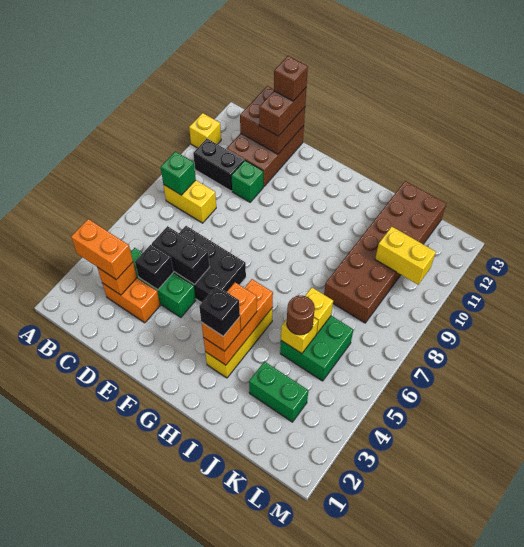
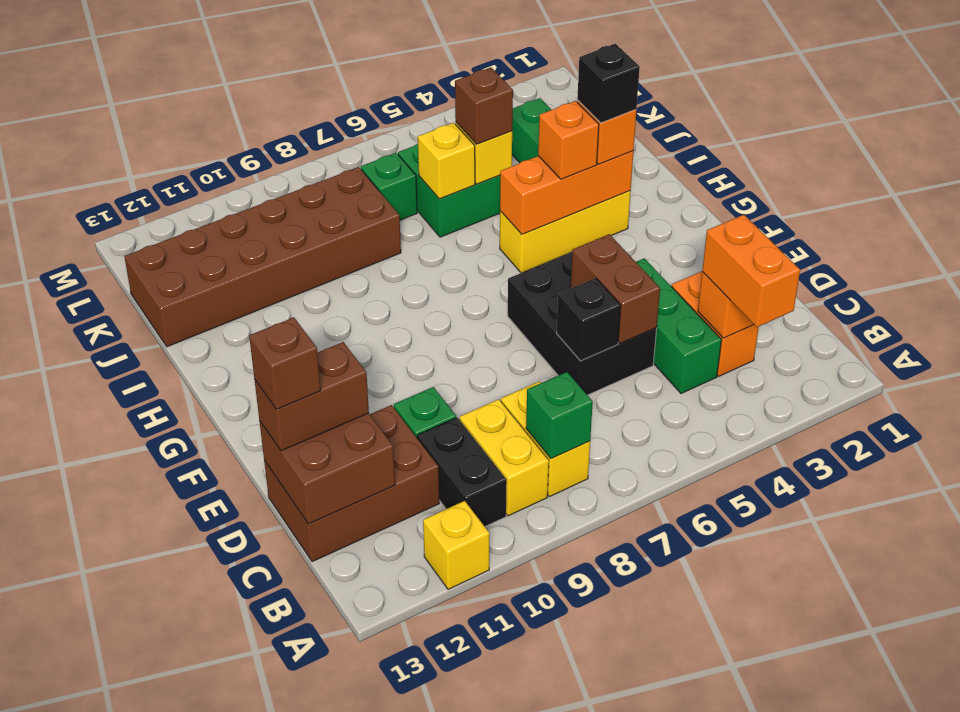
black brick D4 level 2 -> black brick D6 level 2
black brick D5:E5 level 2 -> brown brick D5:E5 level 2
brown round brick J5 level 3 -> brown brick J5 level 3
none -> green brick K7 level 1
yellow brick K10:L10 level 2 -> yellow brick B9:C9 level 1

